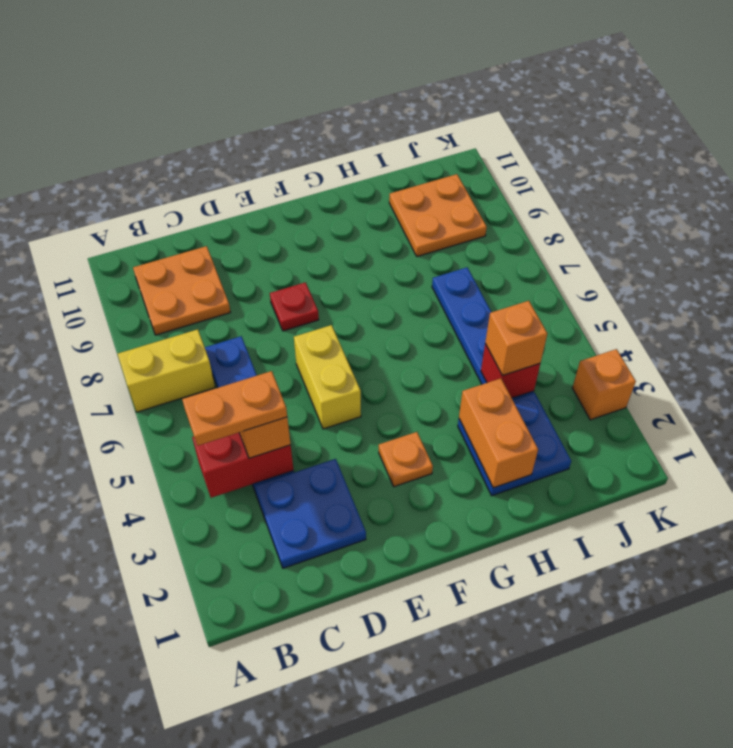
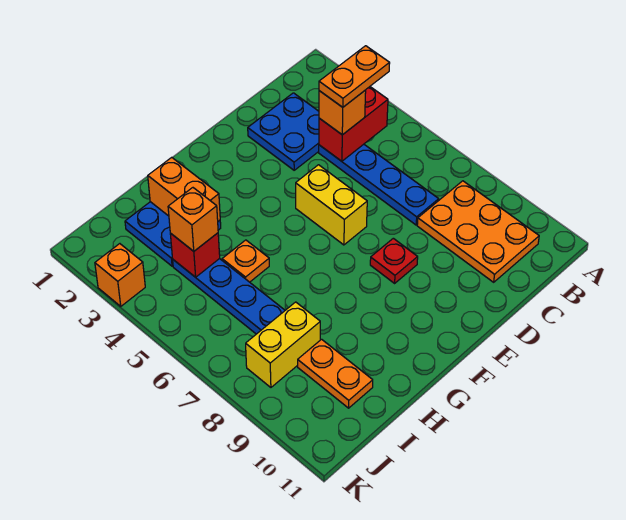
yellow brick A7:B7 level 1 -> yellow brick I8:J8 level 1
orange plate B9:C10 level 1 -> orange plate B8:C10 level 1
orange plate F3 level 1 -> orange plate H5 level 1
orange plate I9:J10 level 1 -> orange plate I9:I10 level 1

